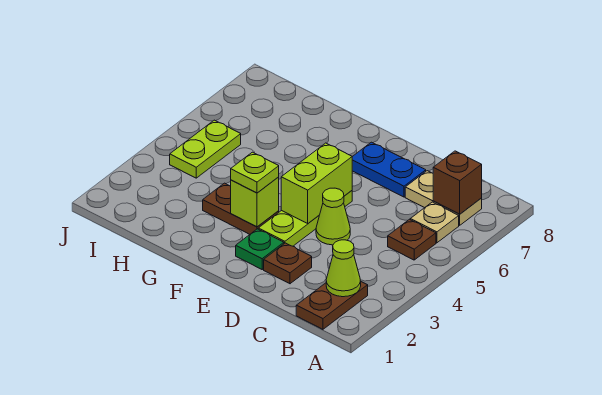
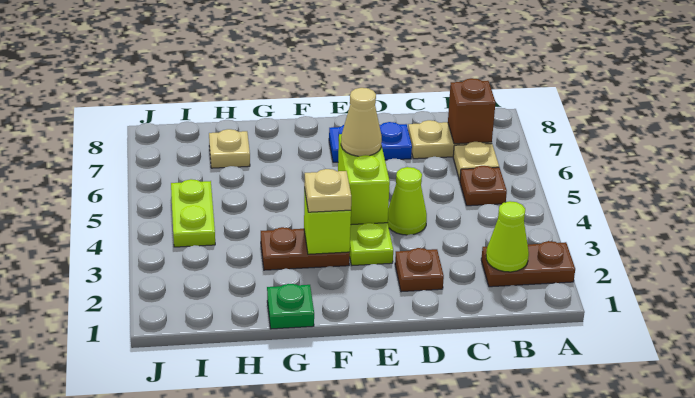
brown plate B1:B2 level 1 -> brown plate A2:B2 level 1
green plate E2 level 1 -> green plate G1 level 1
none -> tan cone E5 level 3
lime plate F3 level 3 -> tan plate F3 level 3
none -> tan plate H7 level 1

